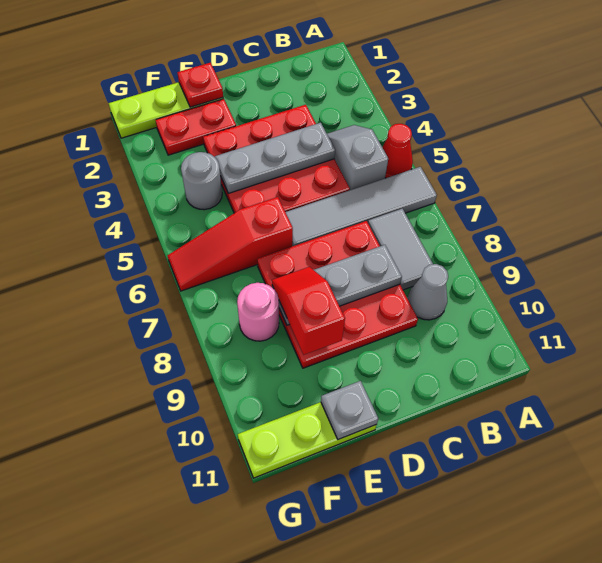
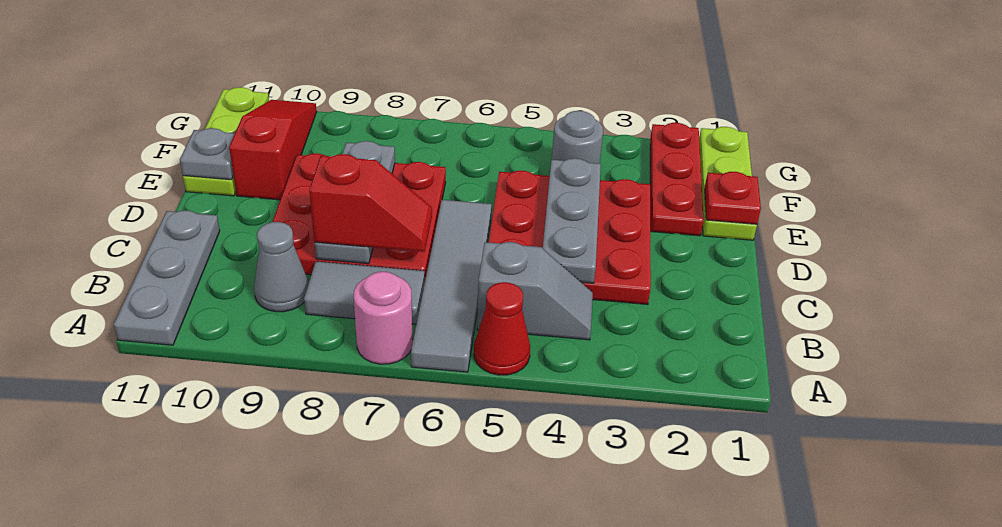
none -> grey plate A11:C11 level 1
red plate E2:F2 level 1 -> red plate E2:G2 level 1
red slope E6:G6 level 1 top E -> red slope E10:G10 level 1 top E
red slope E8:E9 level 3 top 9 -> red slope C7:C8 level 3 top 8
pink round brick F8 level 1 -> pink round brick A7 level 1

